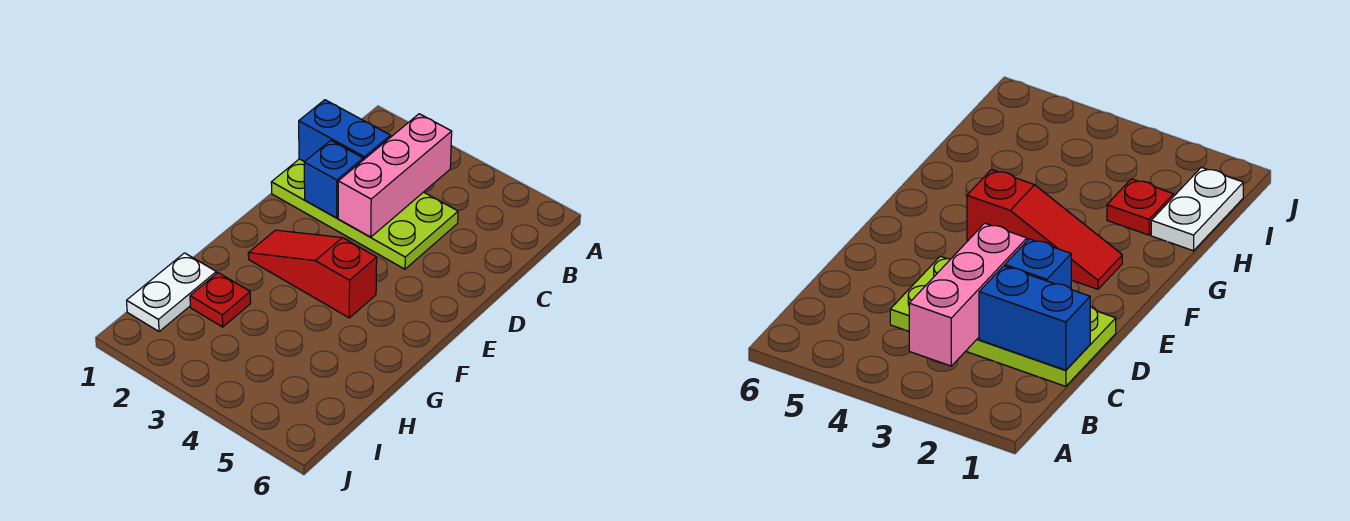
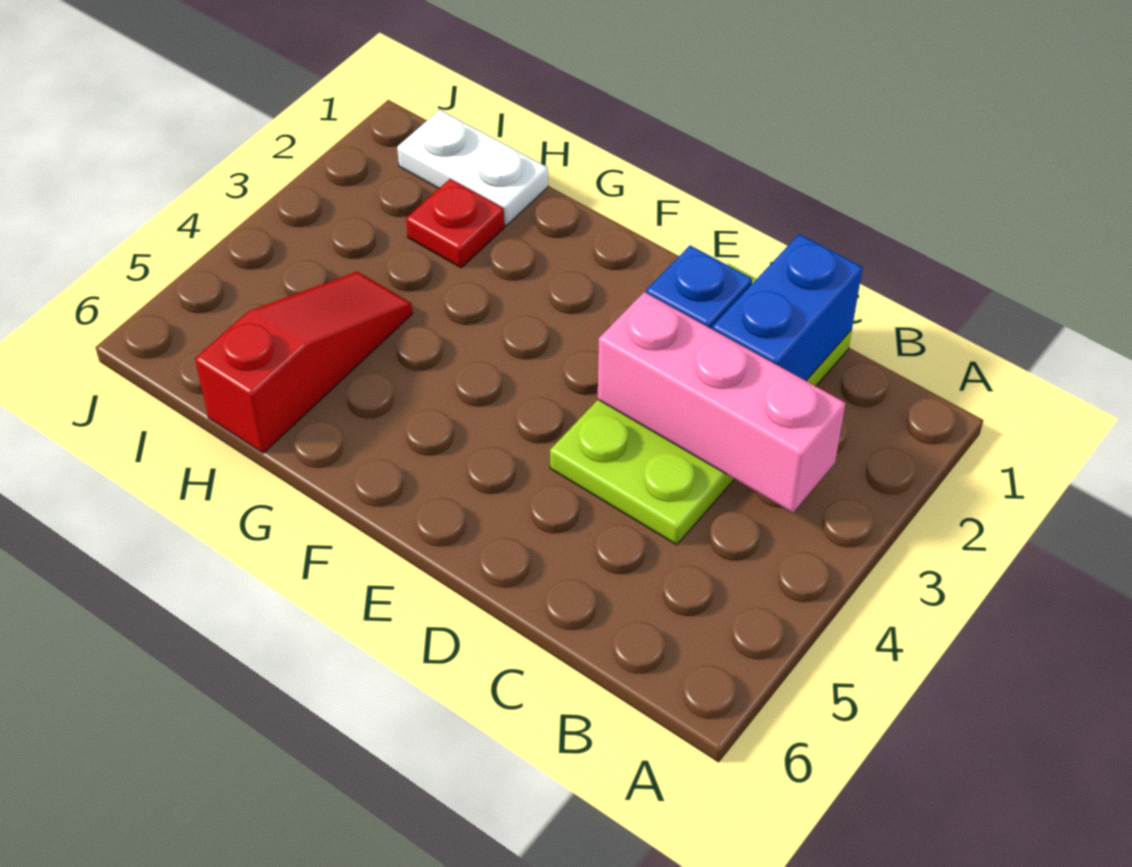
red slope F2:F4 level 1 top 4 -> red slope H4:H6 level 1 top 6

